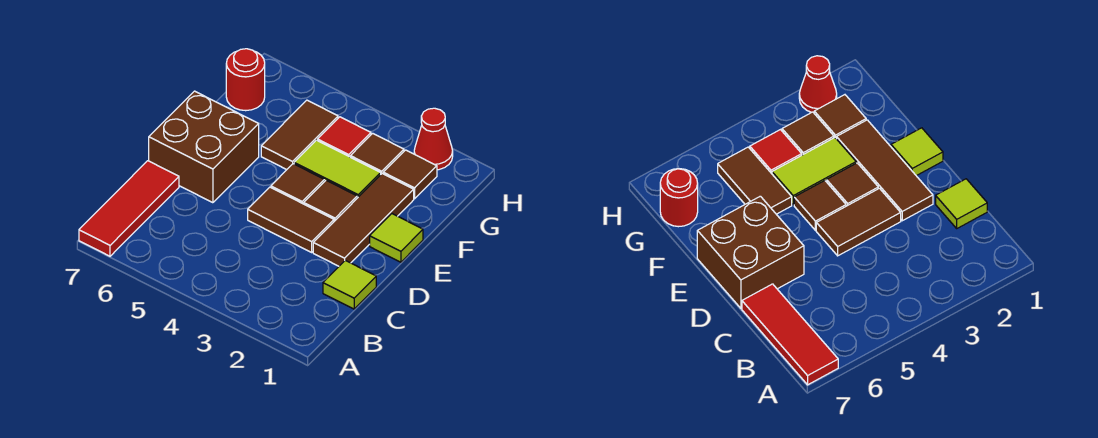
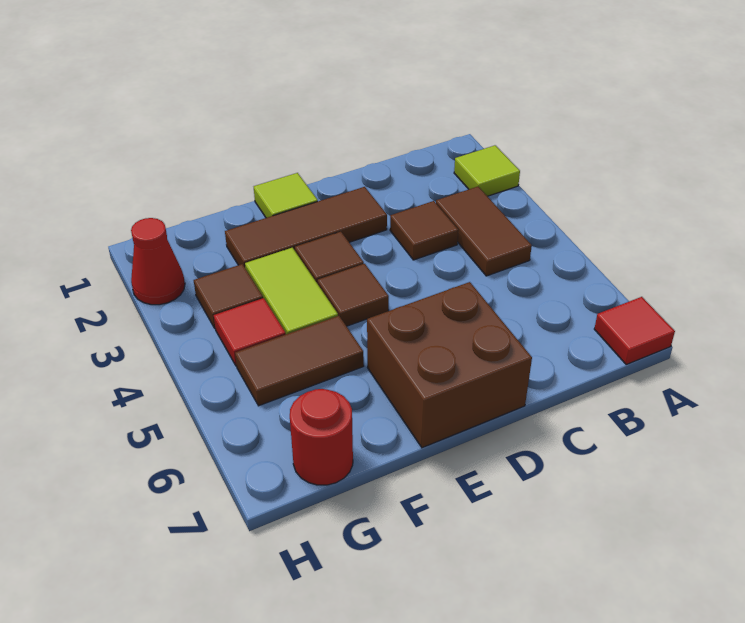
red tile A7:C7 level 1 -> red tile A7 level 1
lime tile C1 level 1 -> lime tile A2 level 1
brown tile D3:D4 level 1 -> brown tile B3:B4 level 1
brown tile G2 level 1 -> brown tile C3 level 1

